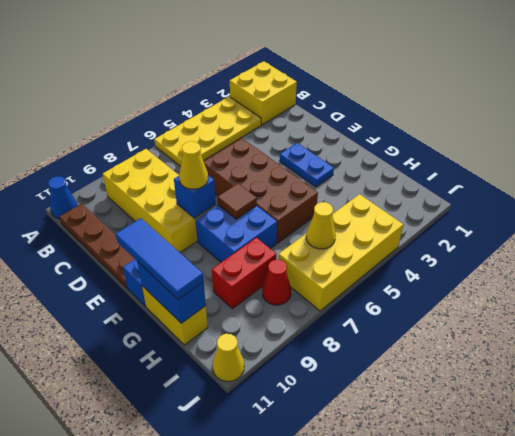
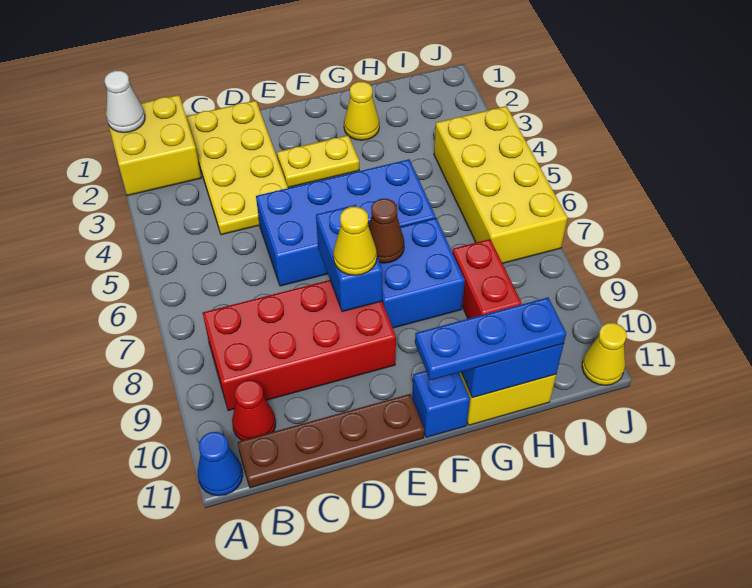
none -> white cone A1 level 2
yellow plate A3:B6 level 1 -> yellow plate C1:D4 level 1
yellow brick B8:E9 level 1 -> red brick B8:E9 level 1
brown brick D5:G6 level 1 -> blue brick D5:G6 level 1
blue plate E3:F3 level 1 -> yellow plate E3:F3 level 1
blue brick E8 level 2 -> blue brick E7:E8 level 2
brown tile F7 level 2 -> brown cone F7 level 2
blue tile F11:H11 level 3 -> blue plate F11:H11 level 3
yellow cone I6 level 2 -> yellow cone G2 level 1
red cone I8 level 1 -> red cone B10 level 1

